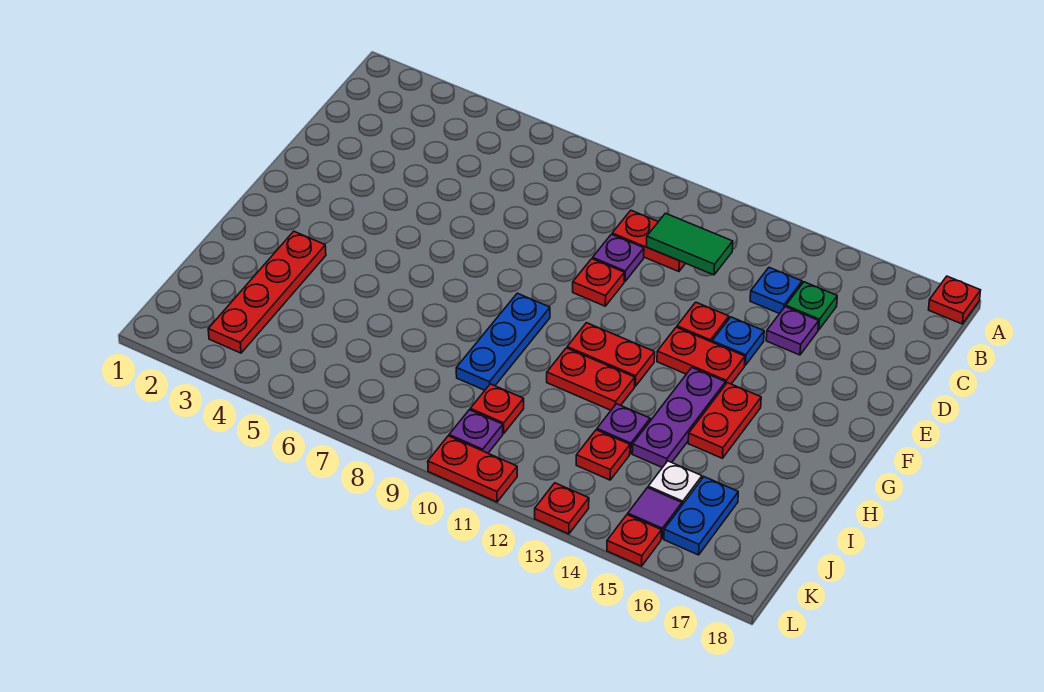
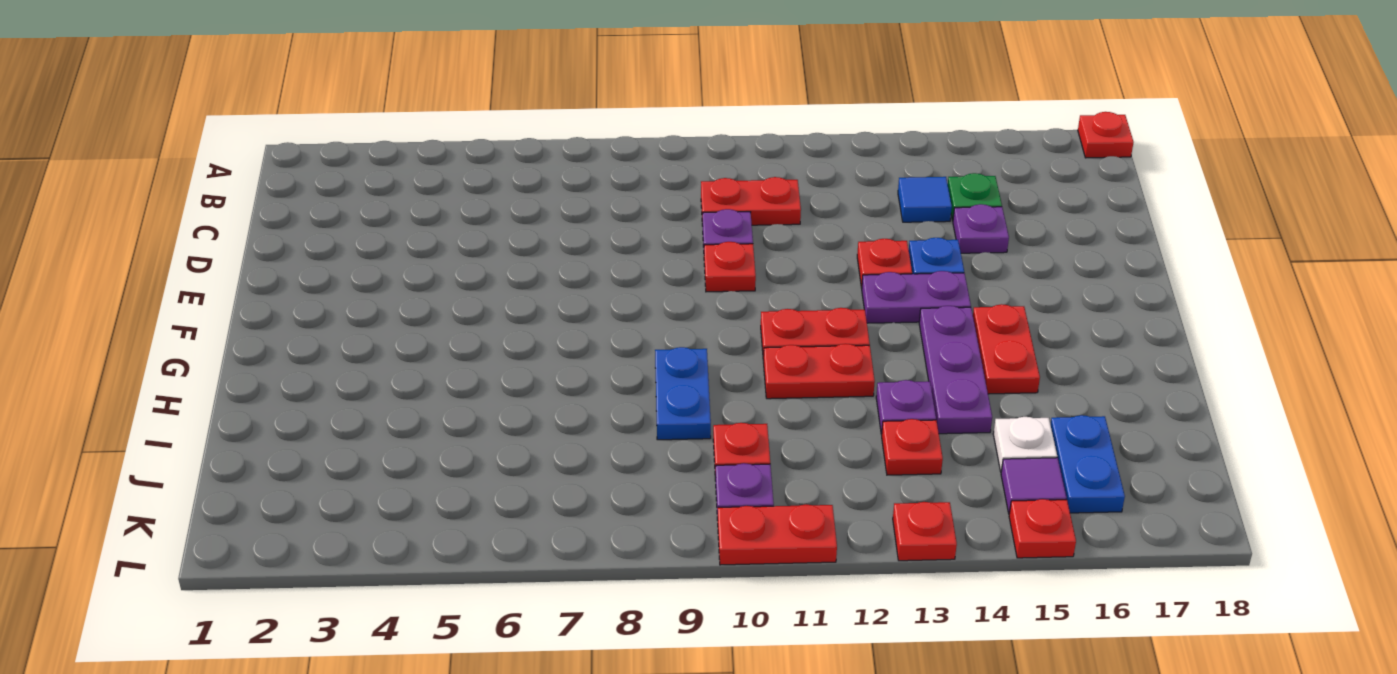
green tile C11:C12 level 2 -> none
blue plate C14 level 1 -> blue tile C14 level 1
red plate F13:F14 level 1 -> purple plate F13:F14 level 1
blue plate G9:I9 level 1 -> blue plate H9:I9 level 1
red plate H3:K3 level 1 -> none

